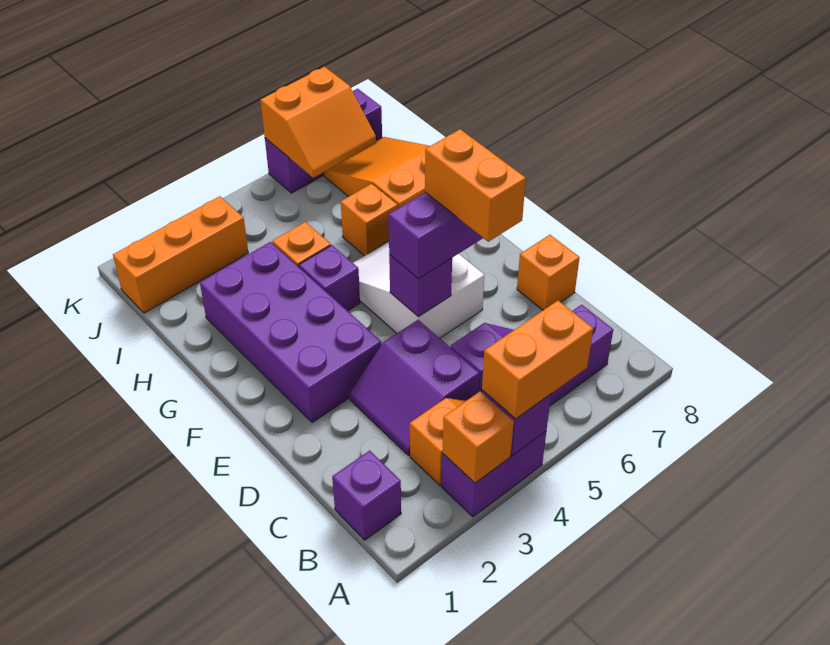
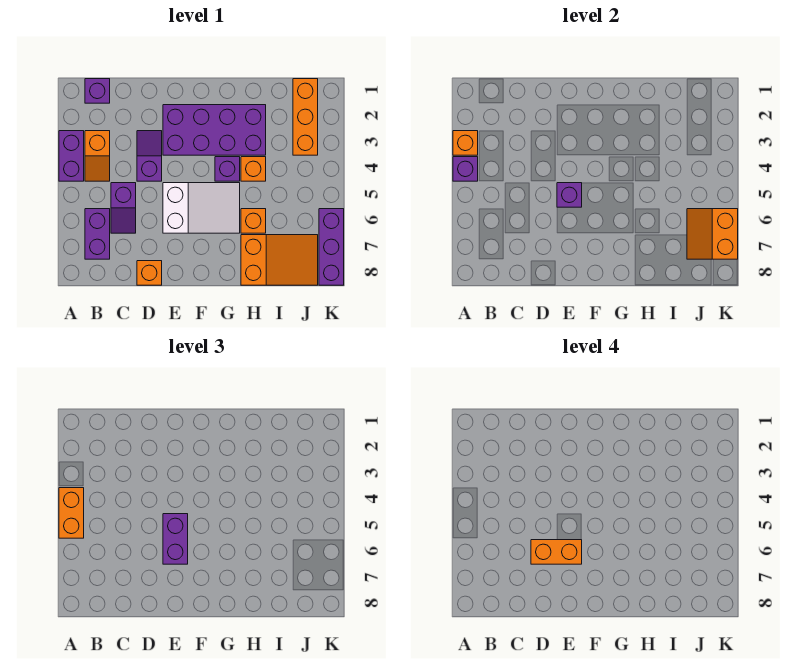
purple slope C3:D4 level 1 top 4 -> purple slope D3:D4 level 1 top 4

